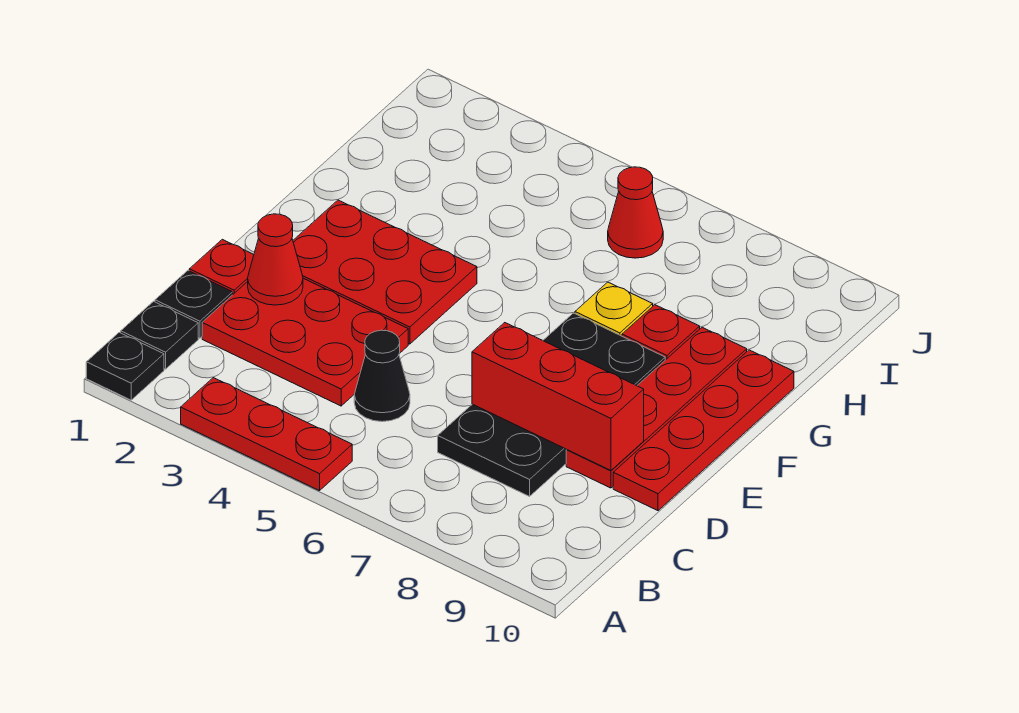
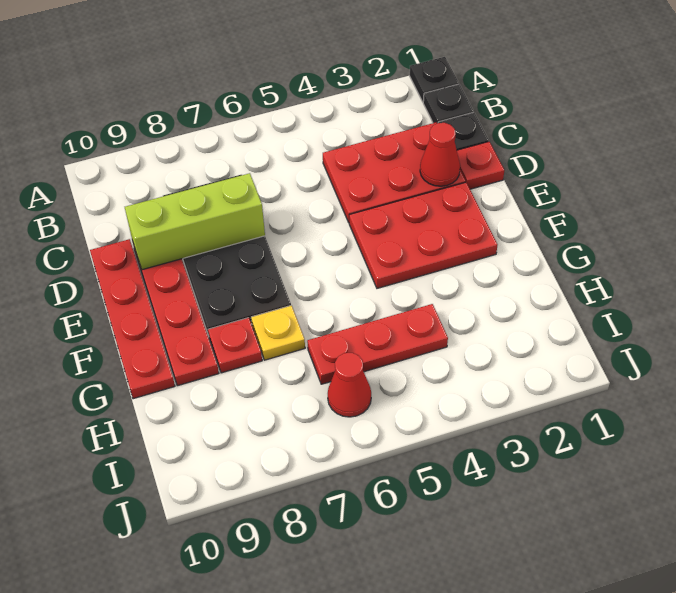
red plate A3:A5 level 1 -> red plate H4:H6 level 1
black cone C5 level 1 -> none
red brick D7:D9 level 2 -> lime brick D7:D9 level 2

